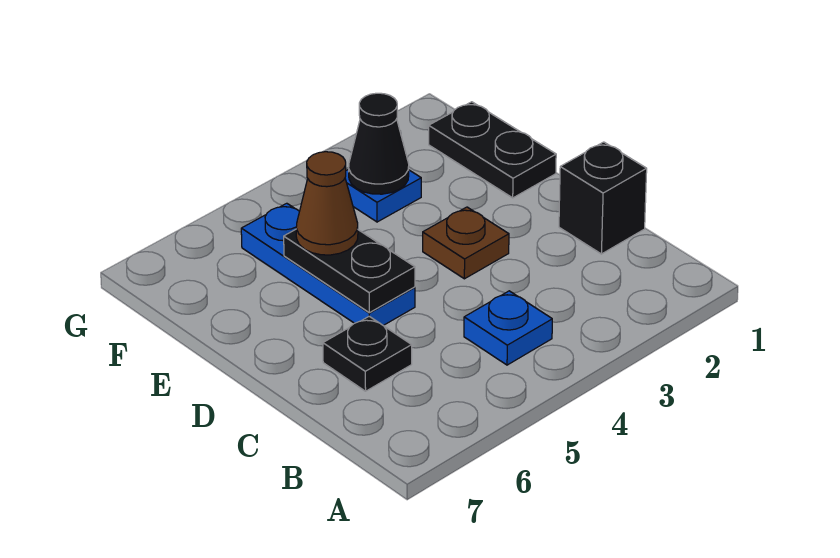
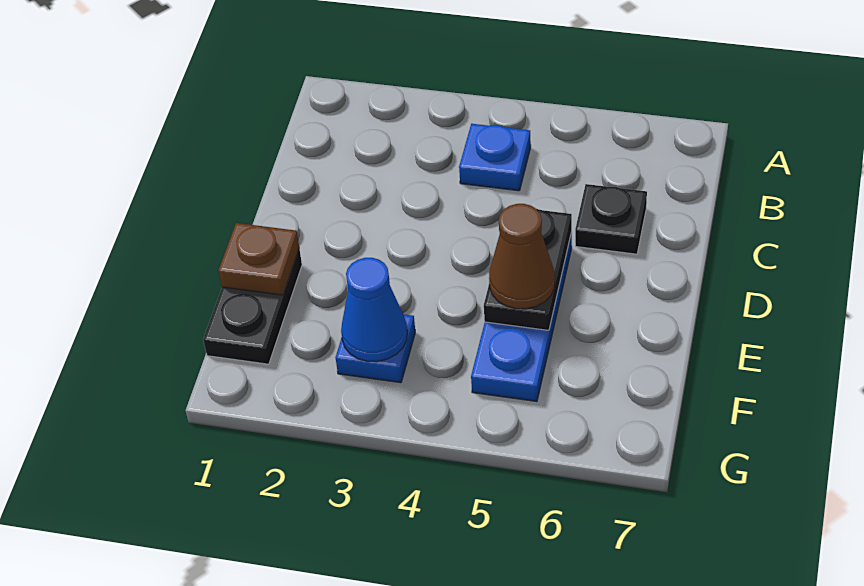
black brick C1 level 1 -> none
brown plate D3 level 1 -> brown plate E1 level 2
black cone F3 level 2 -> blue cone F3 level 2

